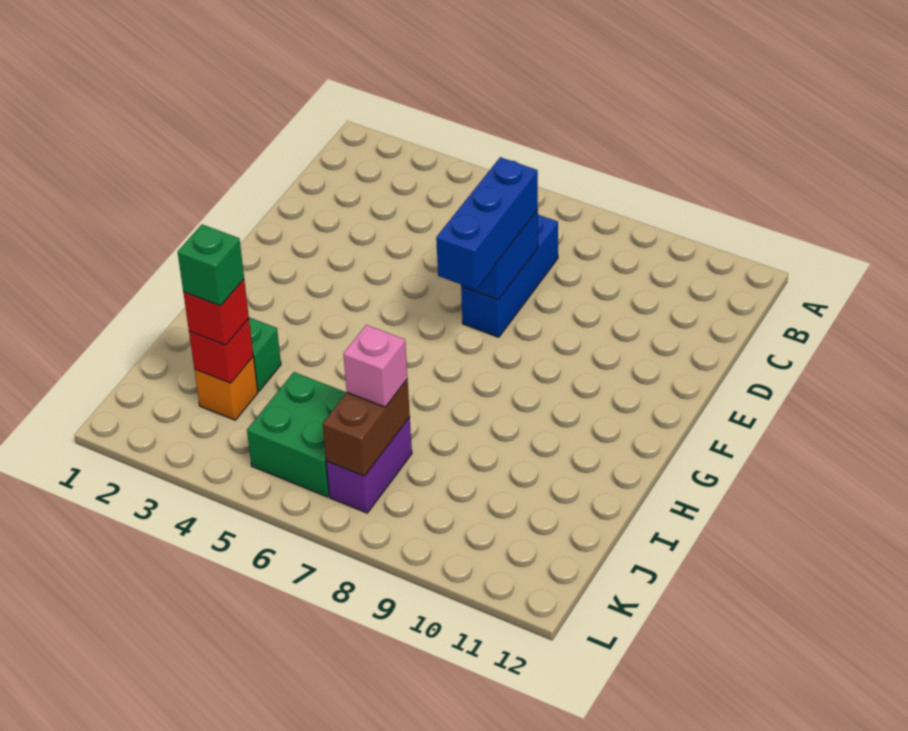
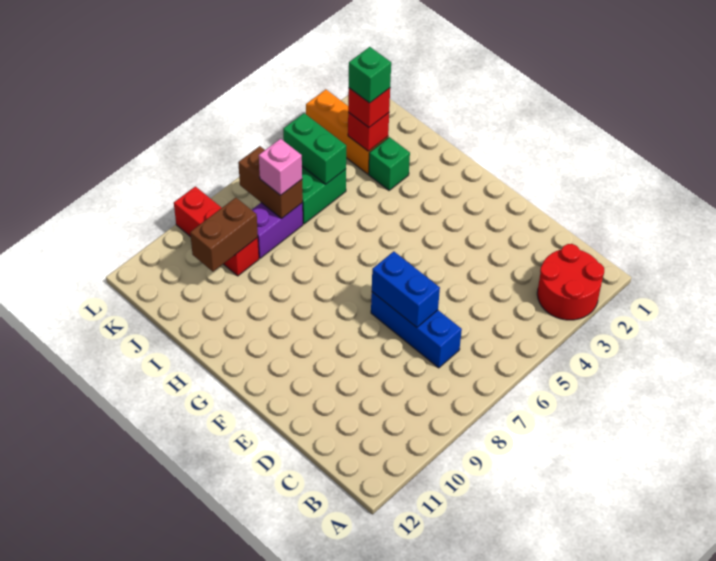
none -> red round brick A2:B3 level 1
blue brick D7:F7 level 3 -> none
orange brick J3 level 1 -> orange brick J3:L3 level 1
none -> green brick J5:K5 level 2
purple brick J7:K7 level 1 -> purple brick J7:J8 level 1
none -> red brick J9:L9 level 1
none -> brown brick J9:J10 level 2

